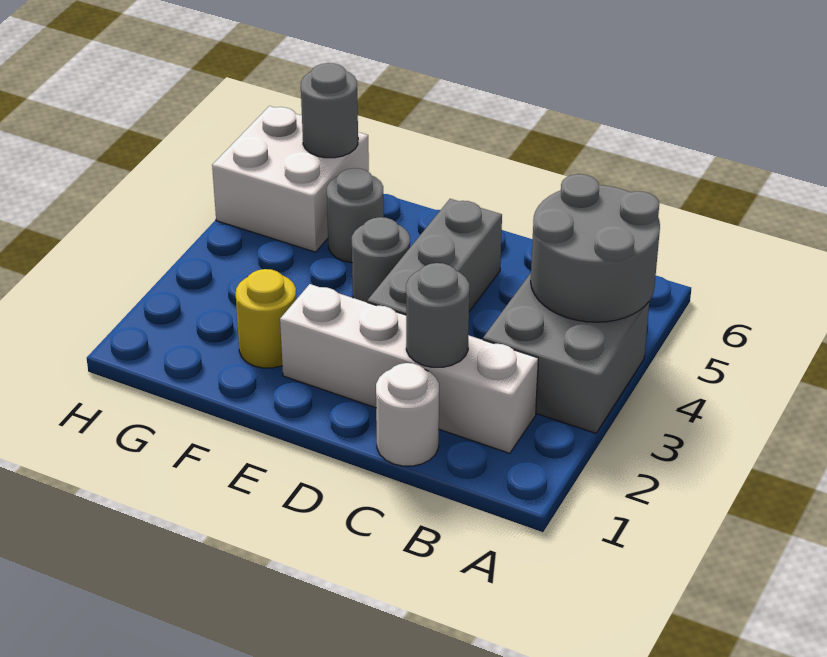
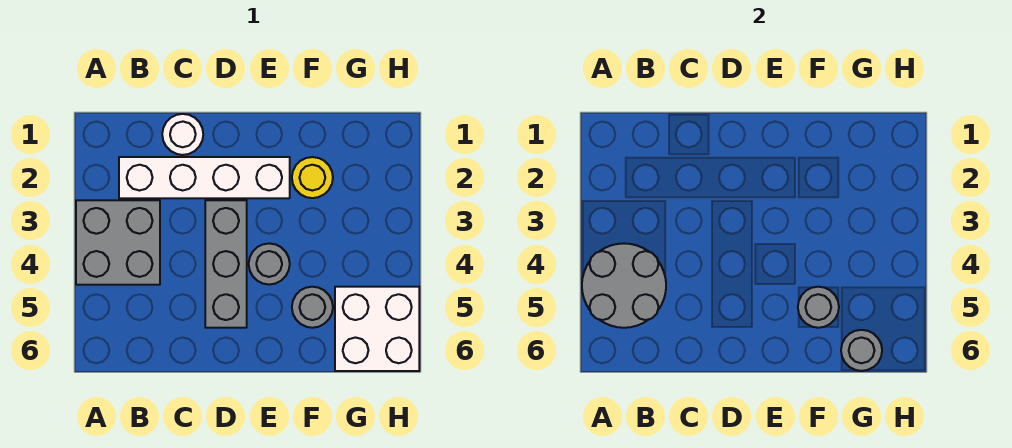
grey round brick C2 level 2 -> grey round brick F5 level 2

